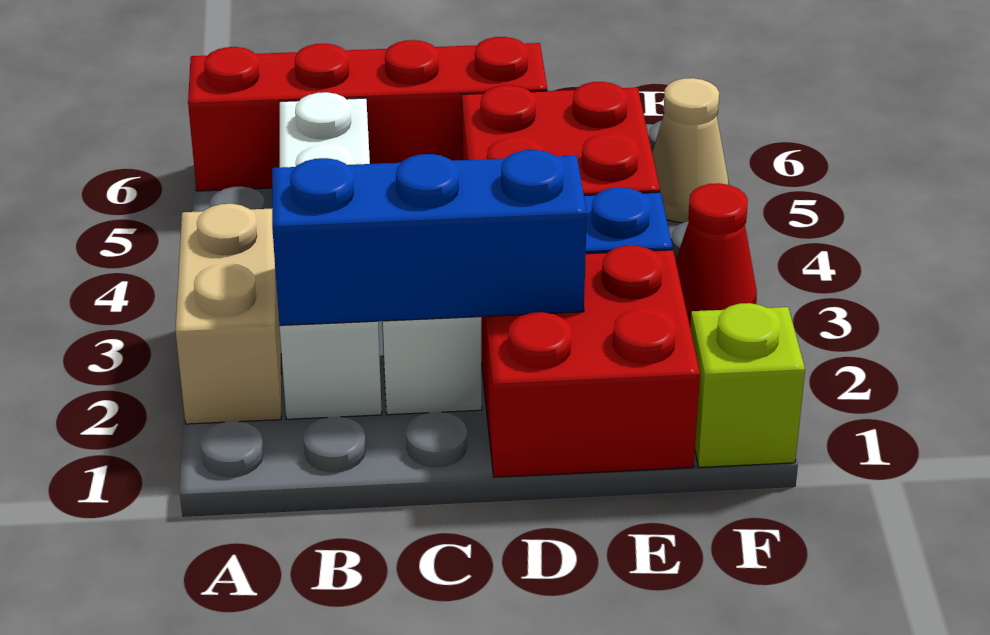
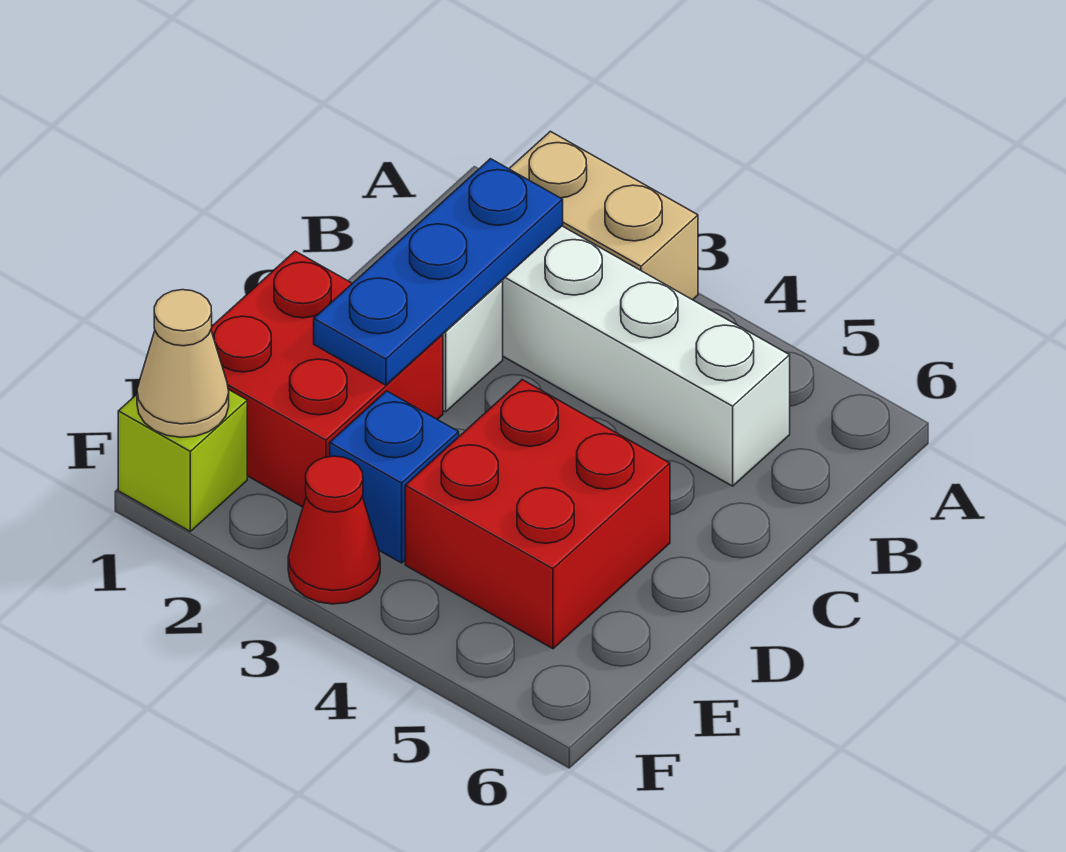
red brick A6:D6 level 1 -> none
blue brick B2:D2 level 2 -> blue plate B2:D2 level 2
tan cone F5 level 1 -> tan cone F1 level 2

